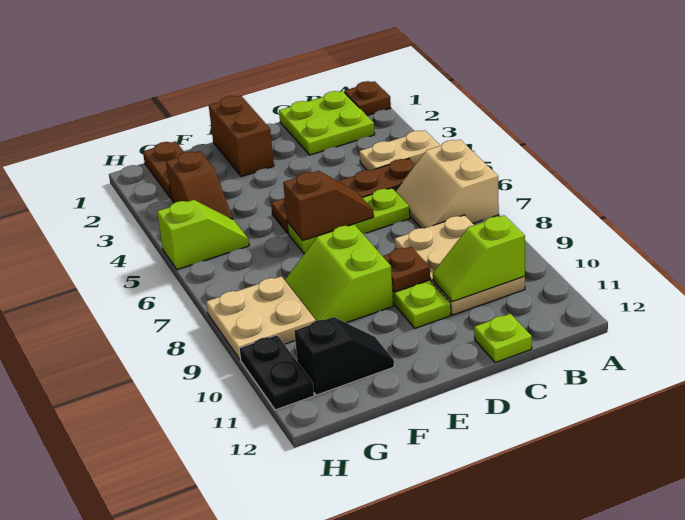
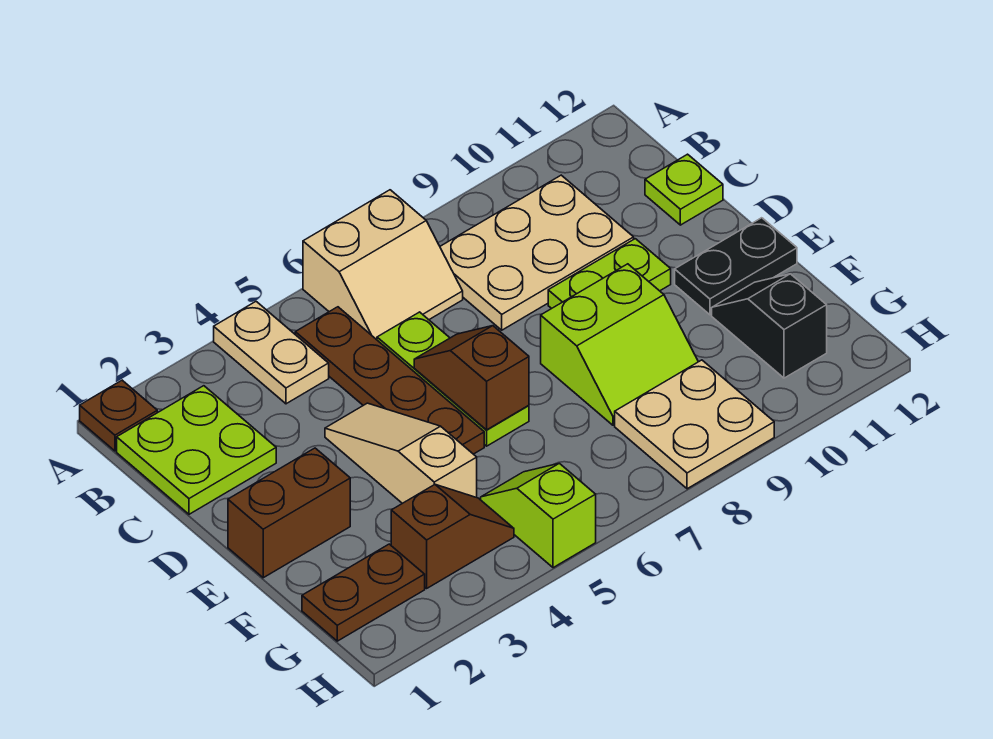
lime slope B10:C10 level 2 top B -> none
none -> tan slope D4:F4 level 1 top F
brown plate D9 level 2 -> none
black plate H10:H11 level 1 -> black plate E11:E12 level 1

